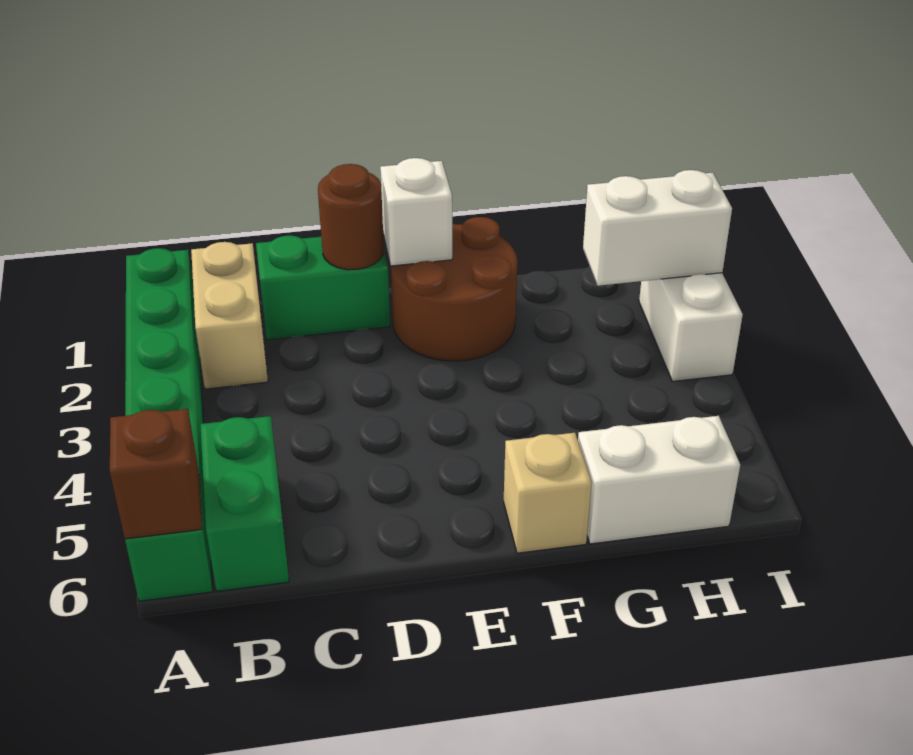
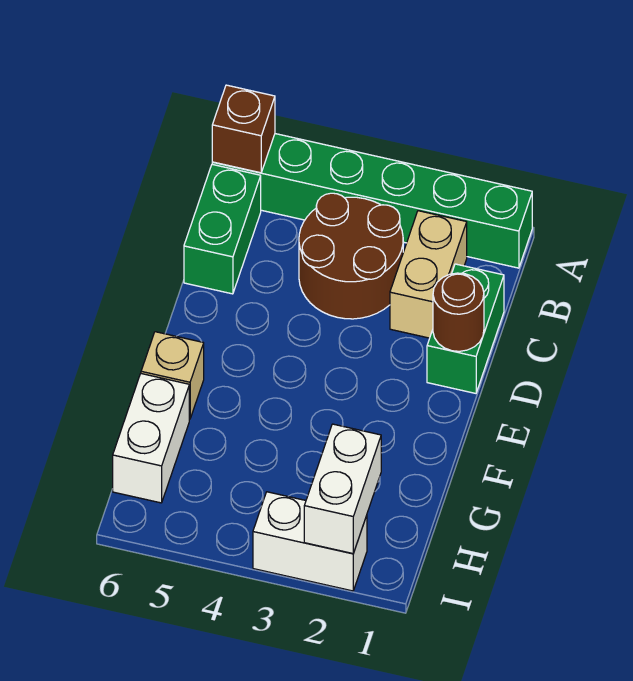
tan brick B1:B2 level 1 -> tan brick B2:C2 level 1
green brick B5:B6 level 1 -> green brick B6:C6 level 1
brown round brick E1:F2 level 1 -> brown round brick B3:C4 level 1
white brick E1 level 2 -> none

